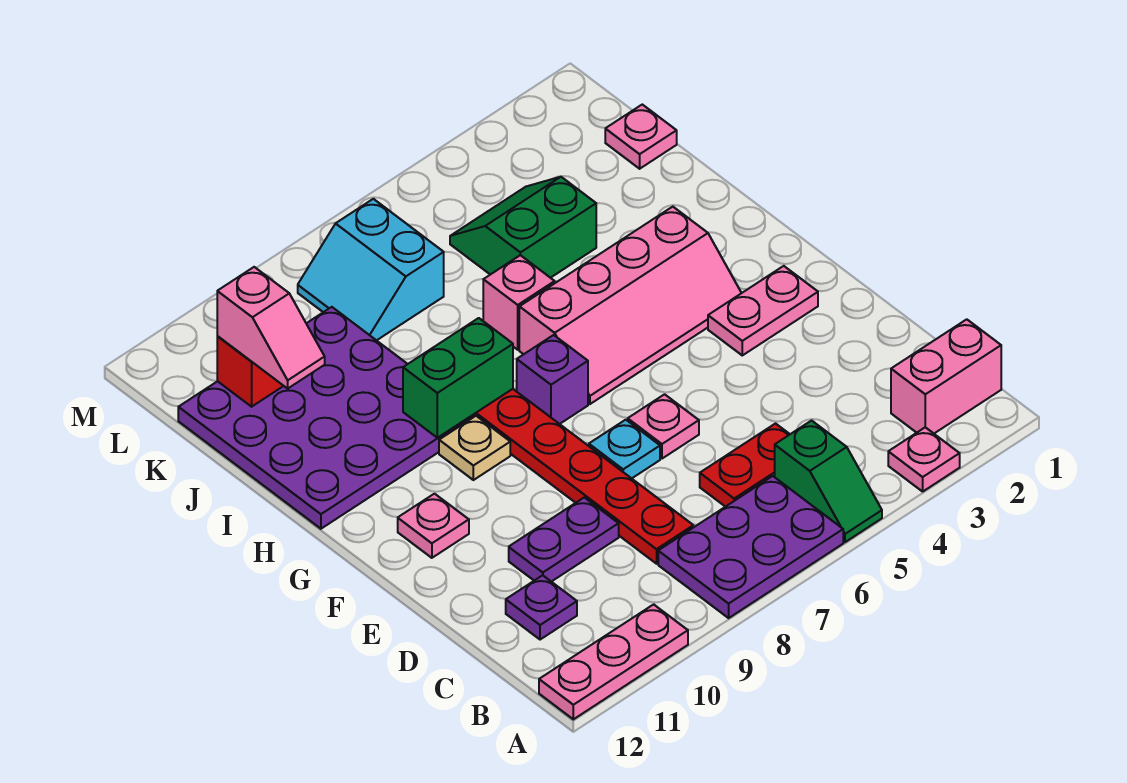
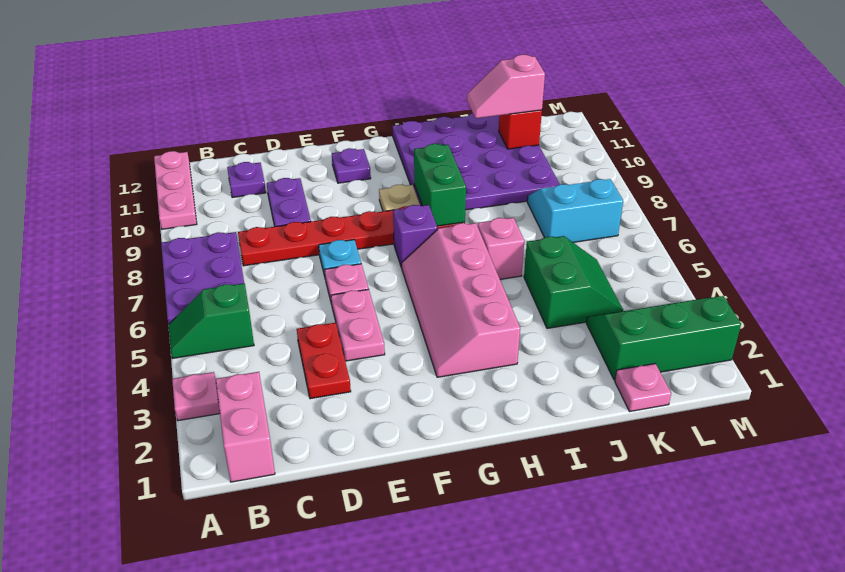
red plate C5:C6 level 1 -> red plate D3:D4 level 1
pink plate F2:F3 level 1 -> pink plate E4:E5 level 1
pink plate F11 level 1 -> purple plate F11 level 1
none -> green slope K2:M3 level 1 top 2

